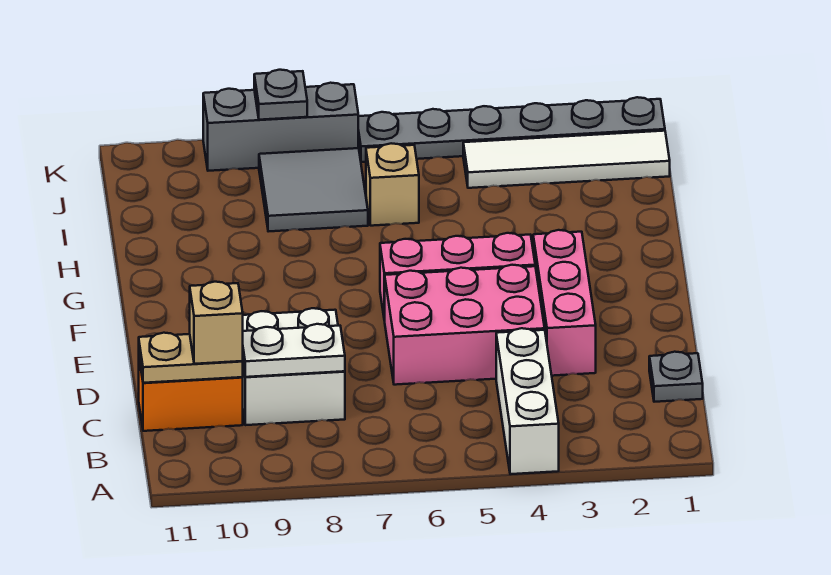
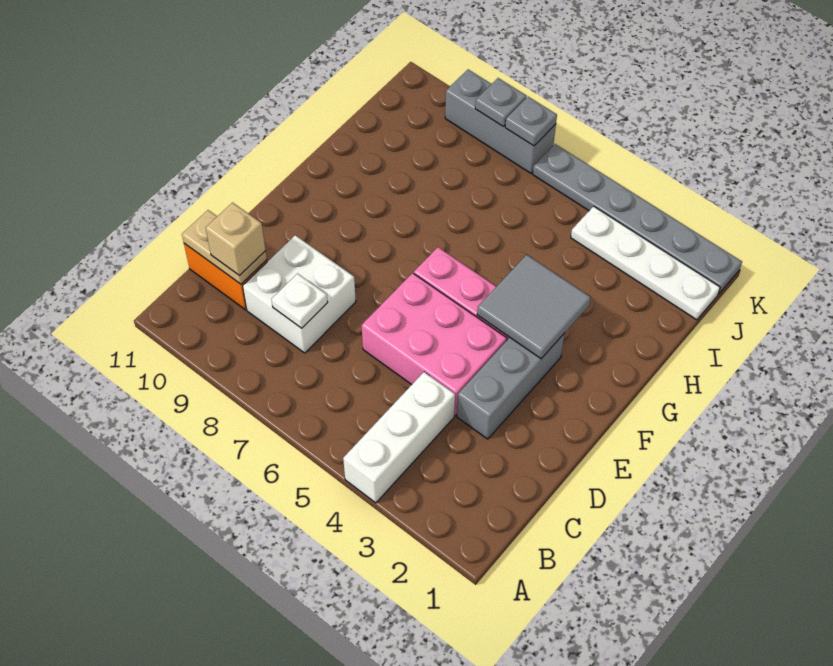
grey plate C1 level 1 -> grey plate K7 level 2
white plate C8:C9 level 2 -> white plate C8 level 2
pink brick D3:F3 level 1 -> grey brick D3:F3 level 1
tan brick I6 level 1 -> none
grey tile I7:J8 level 1 -> grey tile F3:G4 level 2
white tile J1:J4 level 1 -> white plate J1:J4 level 1

